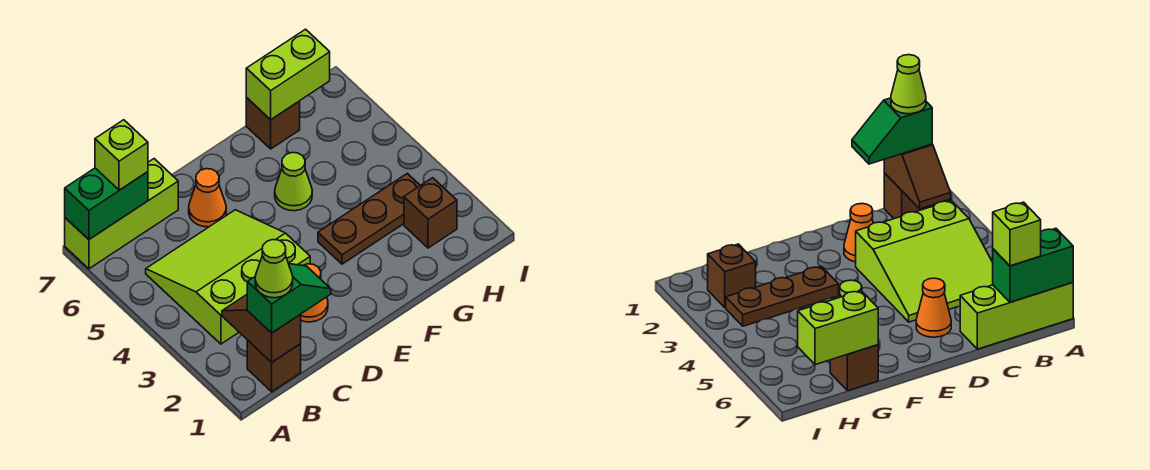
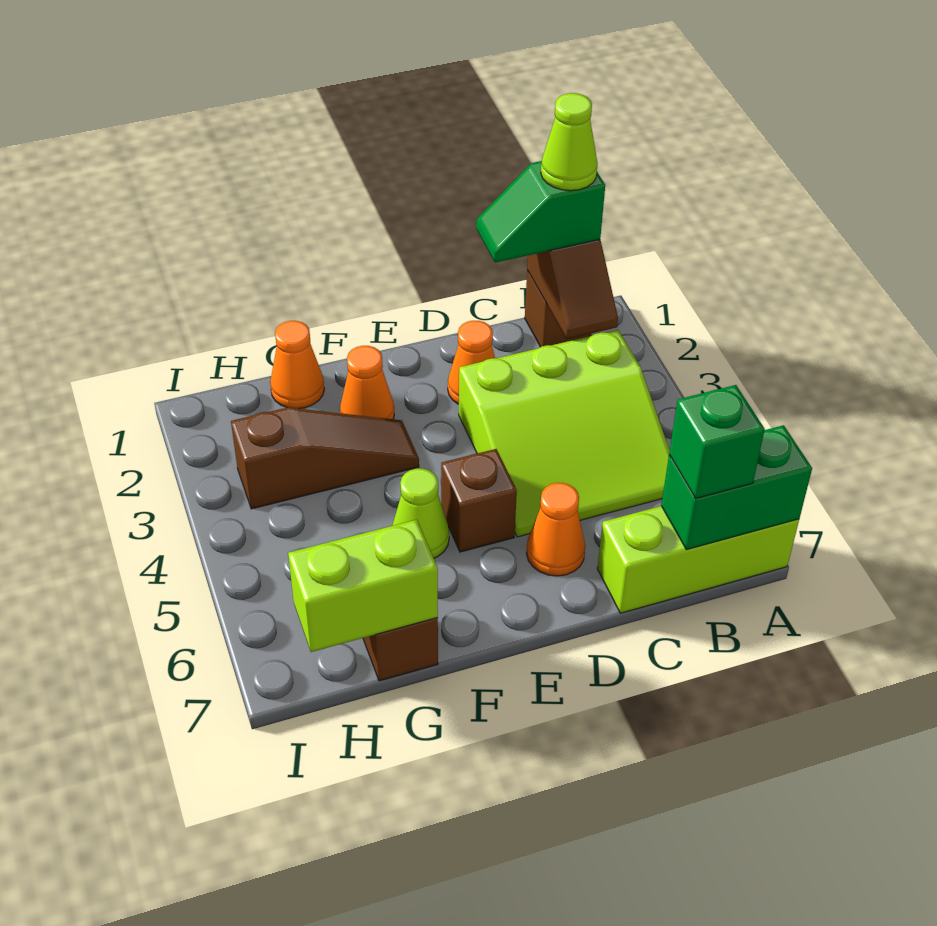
lime brick B7 level 3 -> green brick B7 level 3
none -> orange cone F2 level 1
brown plate F3:H3 level 1 -> brown slope F3:H3 level 1 top H
none -> orange cone G1 level 1
brown brick H2 level 1 -> brown brick E5 level 1

